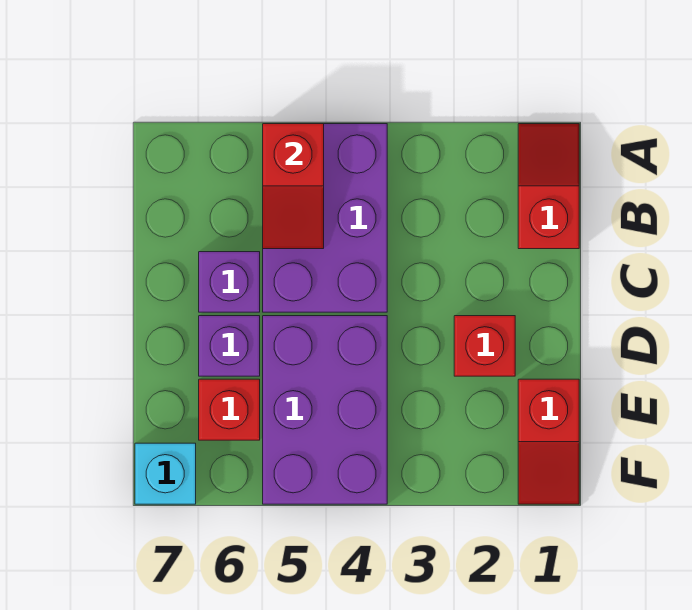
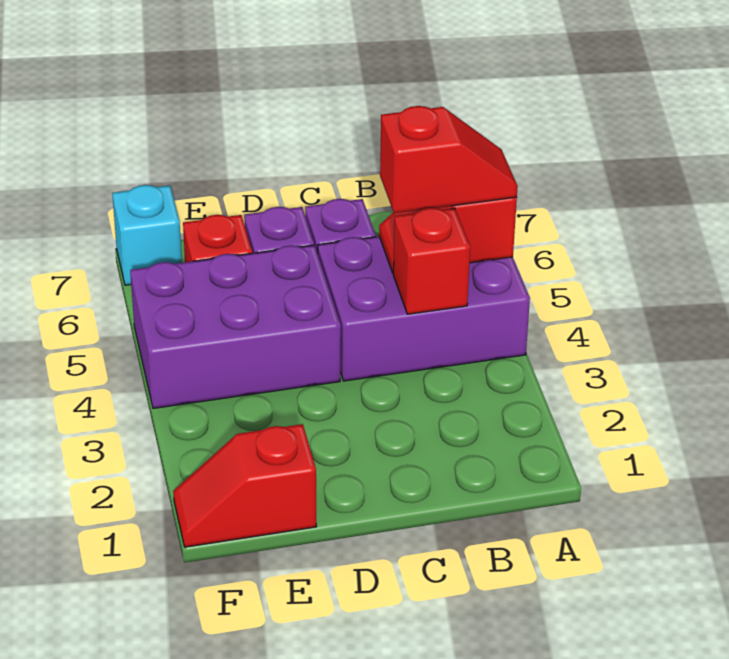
red slope A1:B1 level 1 top B -> red slope A5:B5 level 3 top B
red brick D2 level 1 -> red brick B4 level 2

